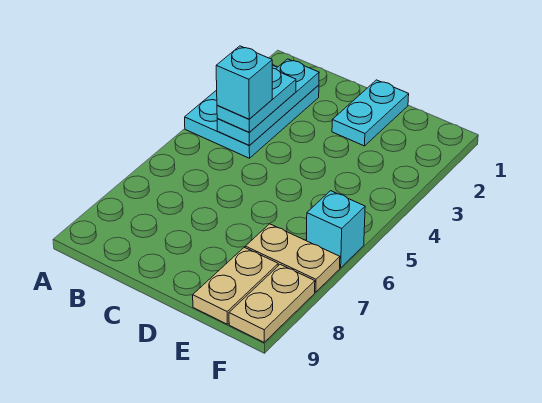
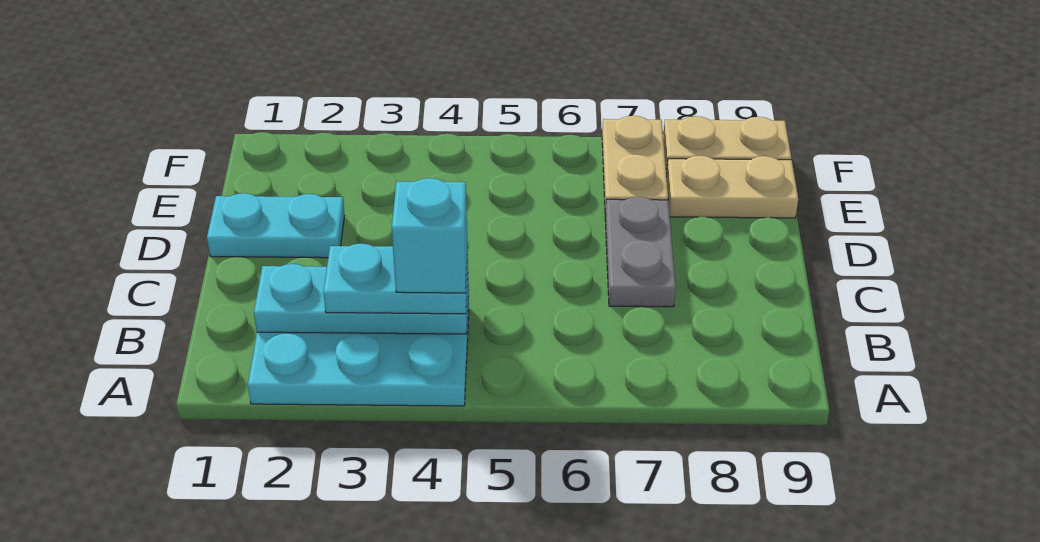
none -> grey plate C7:D7 level 1
cyan brick F6 level 1 -> none

